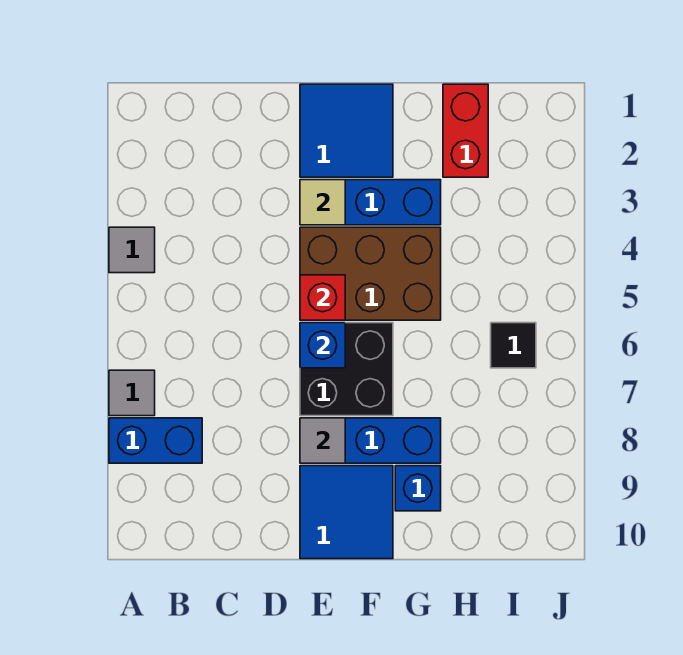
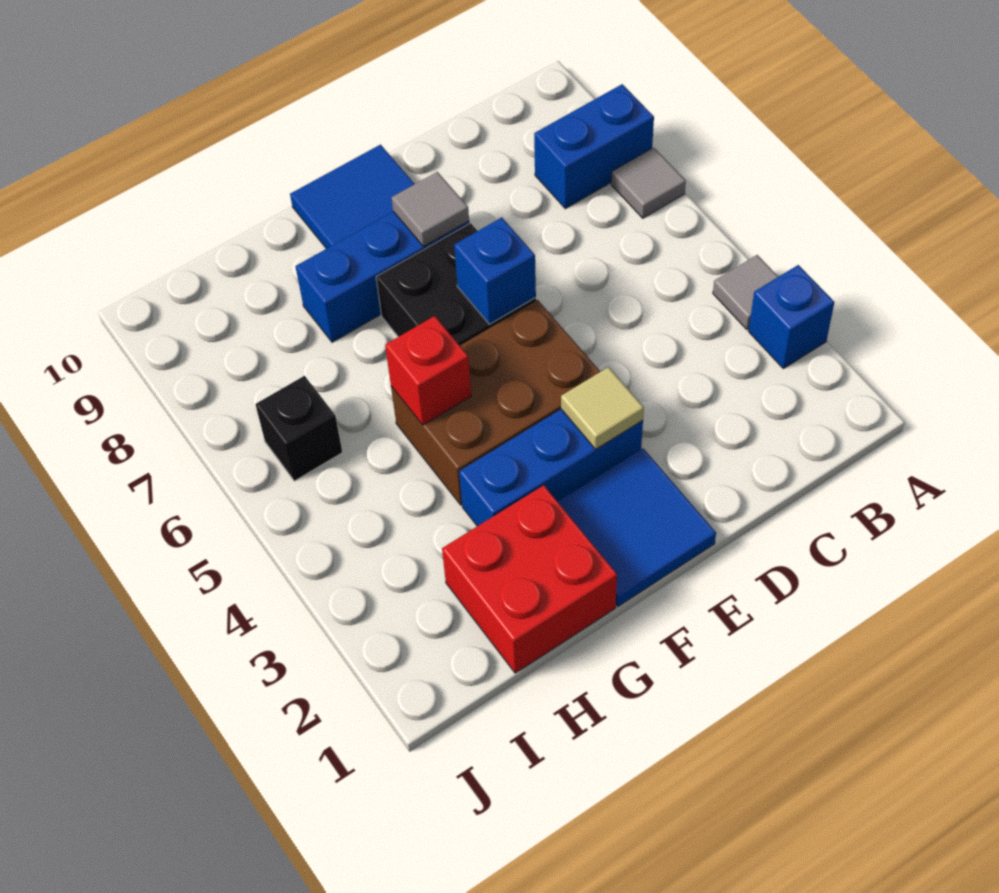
red brick E5 level 2 -> red brick G5 level 2
blue brick G9 level 1 -> blue brick A3 level 1
red brick H1:H2 level 1 -> red brick G1:H2 level 1
black tile I6 level 1 -> black brick I6 level 1

